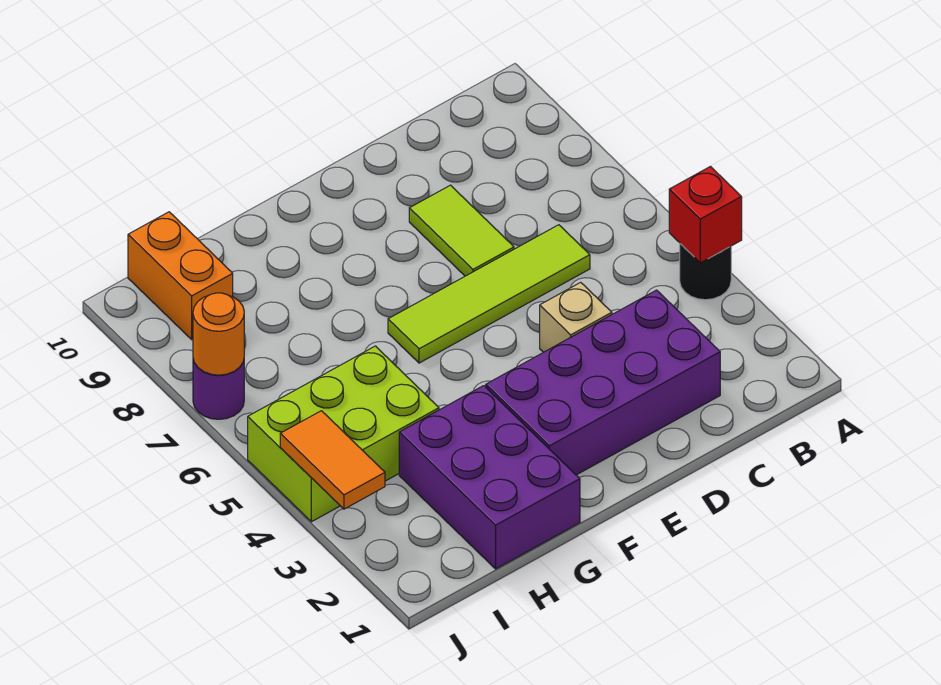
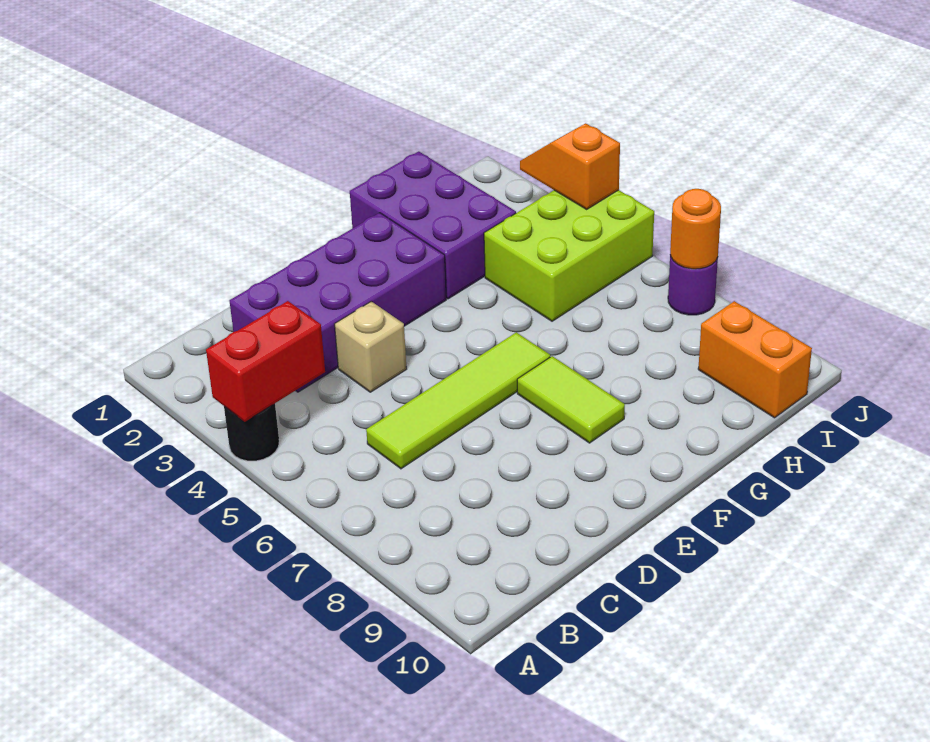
red brick A4 level 2 -> red brick A4:B4 level 2
lime tile D7:D8 level 1 -> lime tile F7:F8 level 1
orange tile J3:J4 level 2 -> orange slope J3:J4 level 2 top 4

